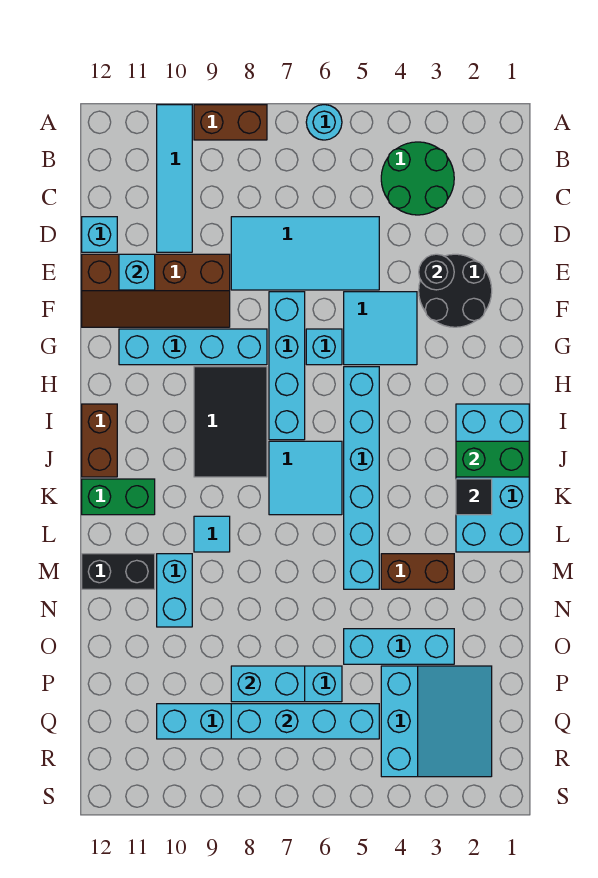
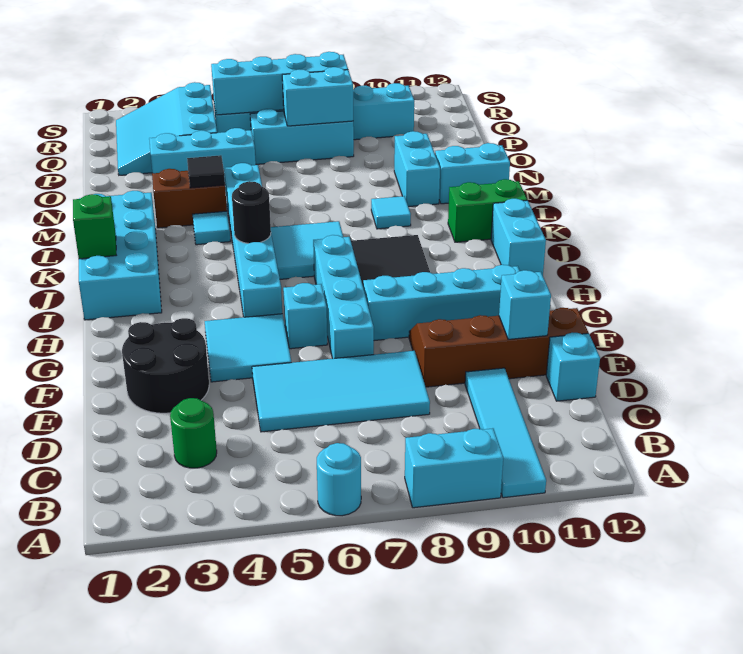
brown brick A8:A9 level 1 -> cyan brick A8:A9 level 1
green round brick B3:C4 level 1 -> green round brick C3 level 1
black round brick E3 level 2 -> black round brick J5 level 2
brown brick I12:J12 level 1 -> cyan brick I12:J12 level 1
green brick J1:J2 level 2 -> green brick J1 level 2
black tile K2 level 2 -> black tile M4 level 2
none -> cyan tile L4 level 1
black brick M11:M12 level 1 -> cyan brick M11:M12 level 1

